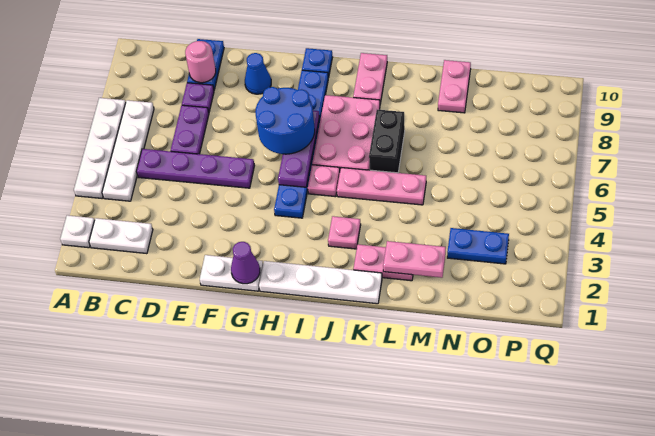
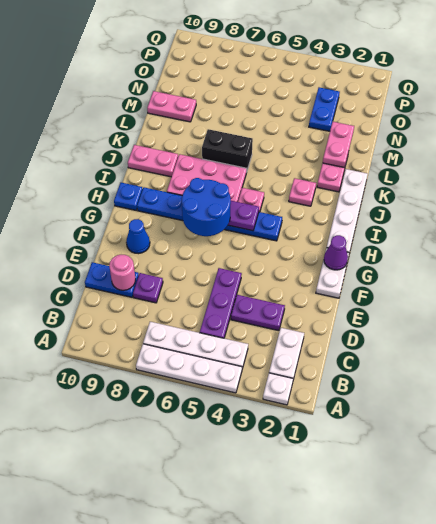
purple plate C5:F5 level 1 -> purple plate C5:E5 level 1
purple plate D6:D7 level 1 -> purple plate D3:D4 level 1
pink plate J5:L5 level 1 -> none

